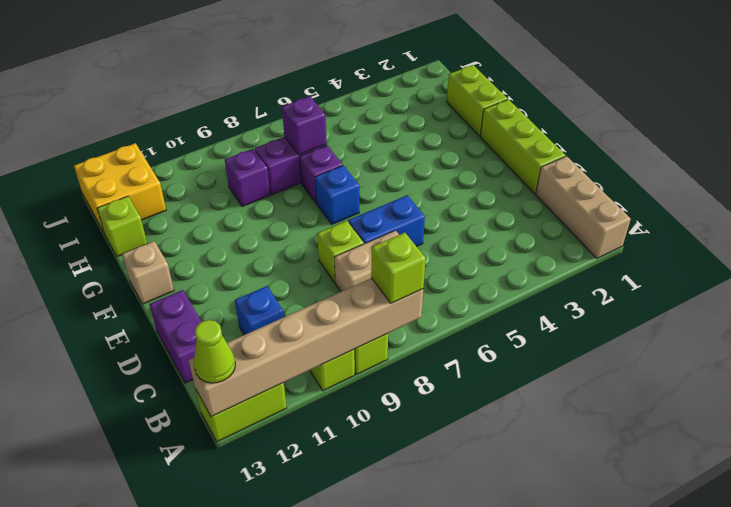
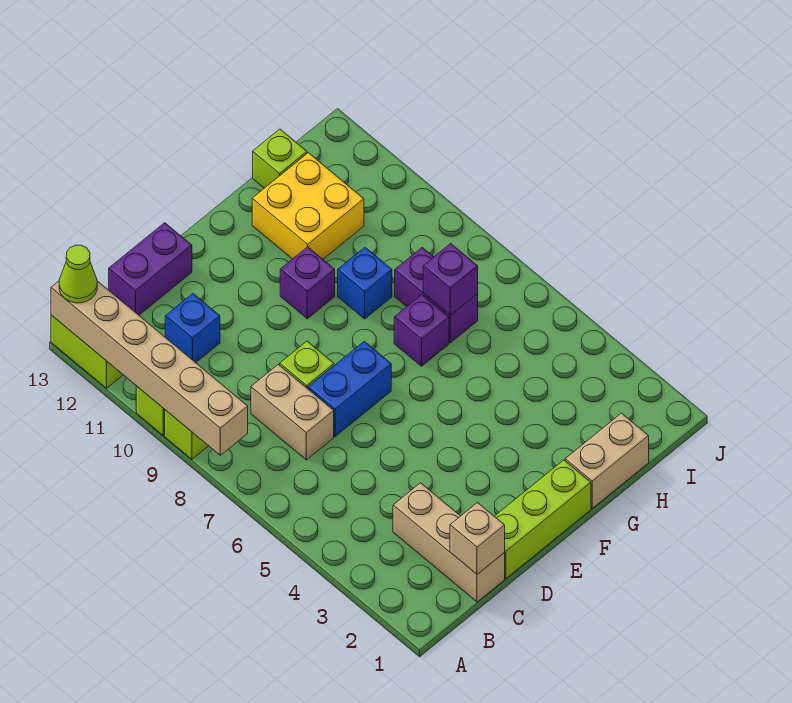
tan brick A1:C1 level 1 -> tan brick C1:C3 level 1
lime brick A8 level 3 -> none
blue brick D6:D7 level 1 -> blue brick D7:E7 level 1
blue brick F7 level 1 -> blue brick G9 level 1
tan brick F13 level 1 -> tan brick C1 level 2
lime brick G1:H1 level 1 -> tan brick G1:H1 level 1
purple brick H9 level 1 -> purple brick F10 level 1
yellow brick I12:J13 level 1 -> yellow brick G11:H12 level 1

